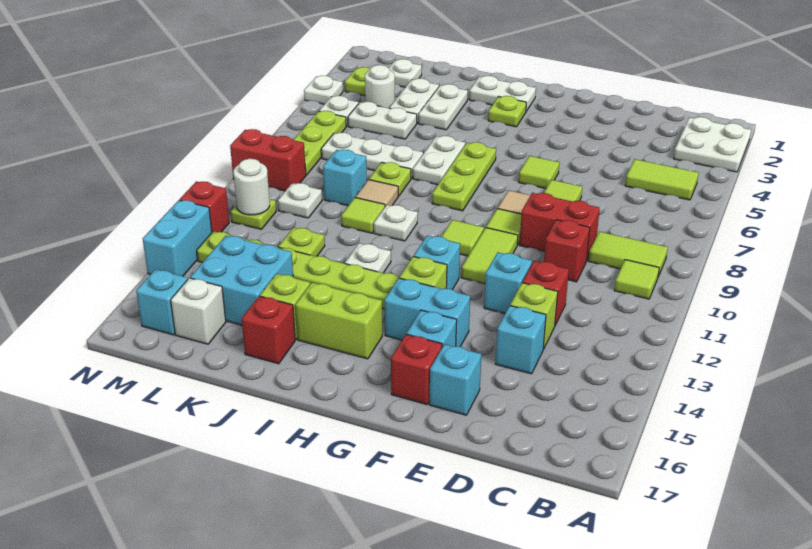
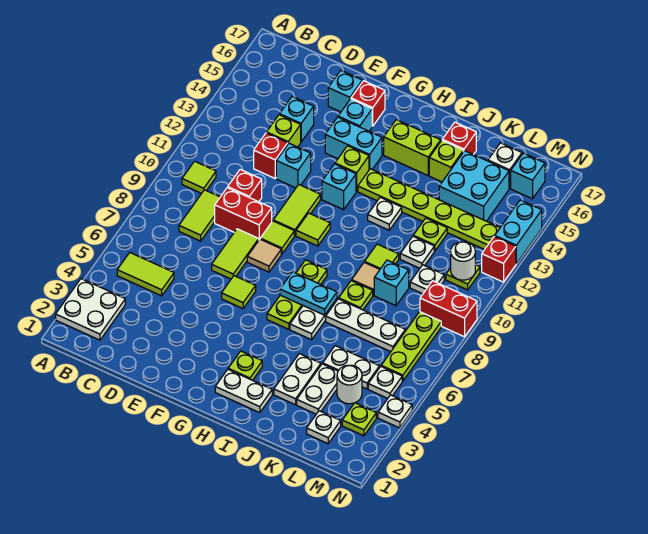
lime tile B9:C9 level 1 -> lime tile C8:C9 level 1
none -> cyan plate H7:I7 level 2
white plate I10 level 1 -> white plate K11 level 1

